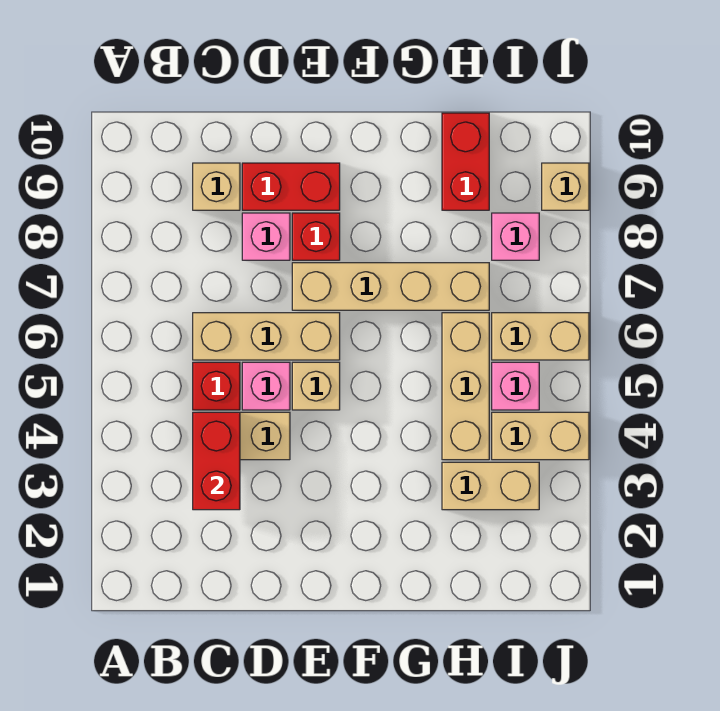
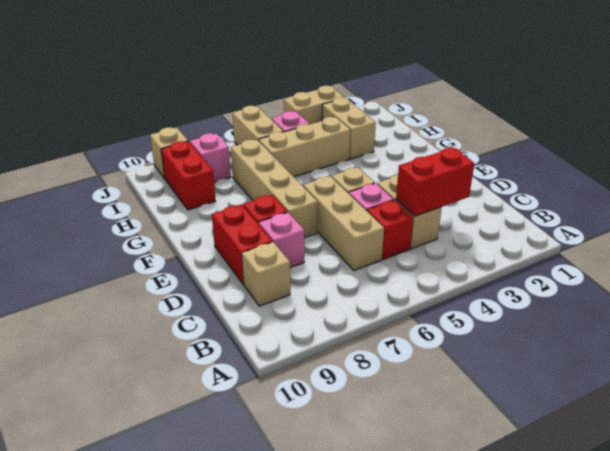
red brick H9:H10 level 1 -> red brick H9:I9 level 1
tan brick I4:J4 level 1 -> tan brick J3:J4 level 1

